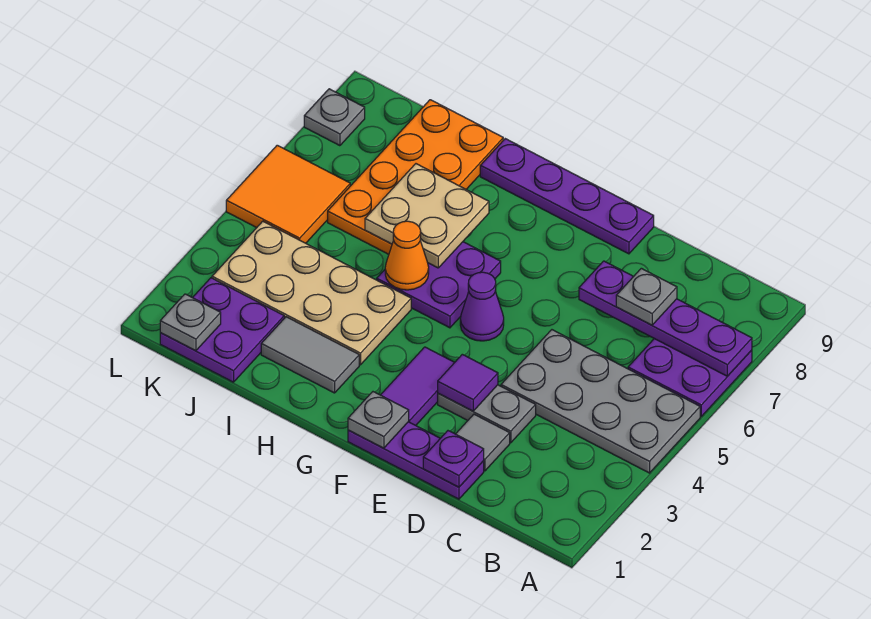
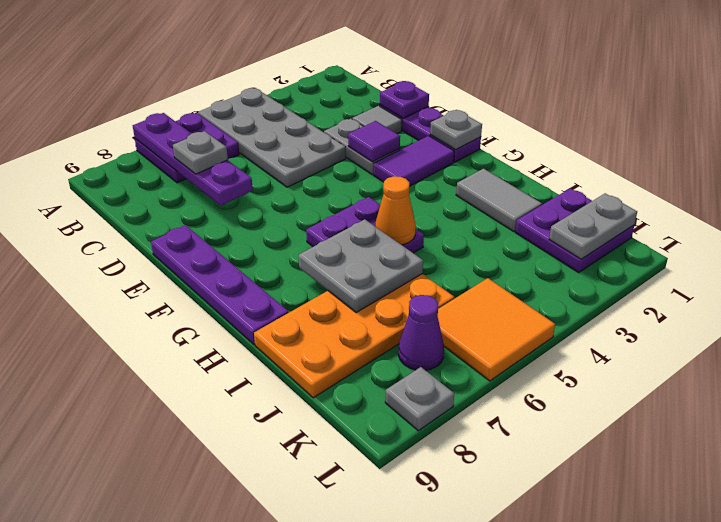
purple cone F5 level 1 -> purple cone K7 level 1
tan plate H3:K4 level 1 -> none
tan plate H6:I7 level 2 -> grey plate H6:I7 level 2
grey plate K1 level 2 -> grey plate K1:K2 level 2

